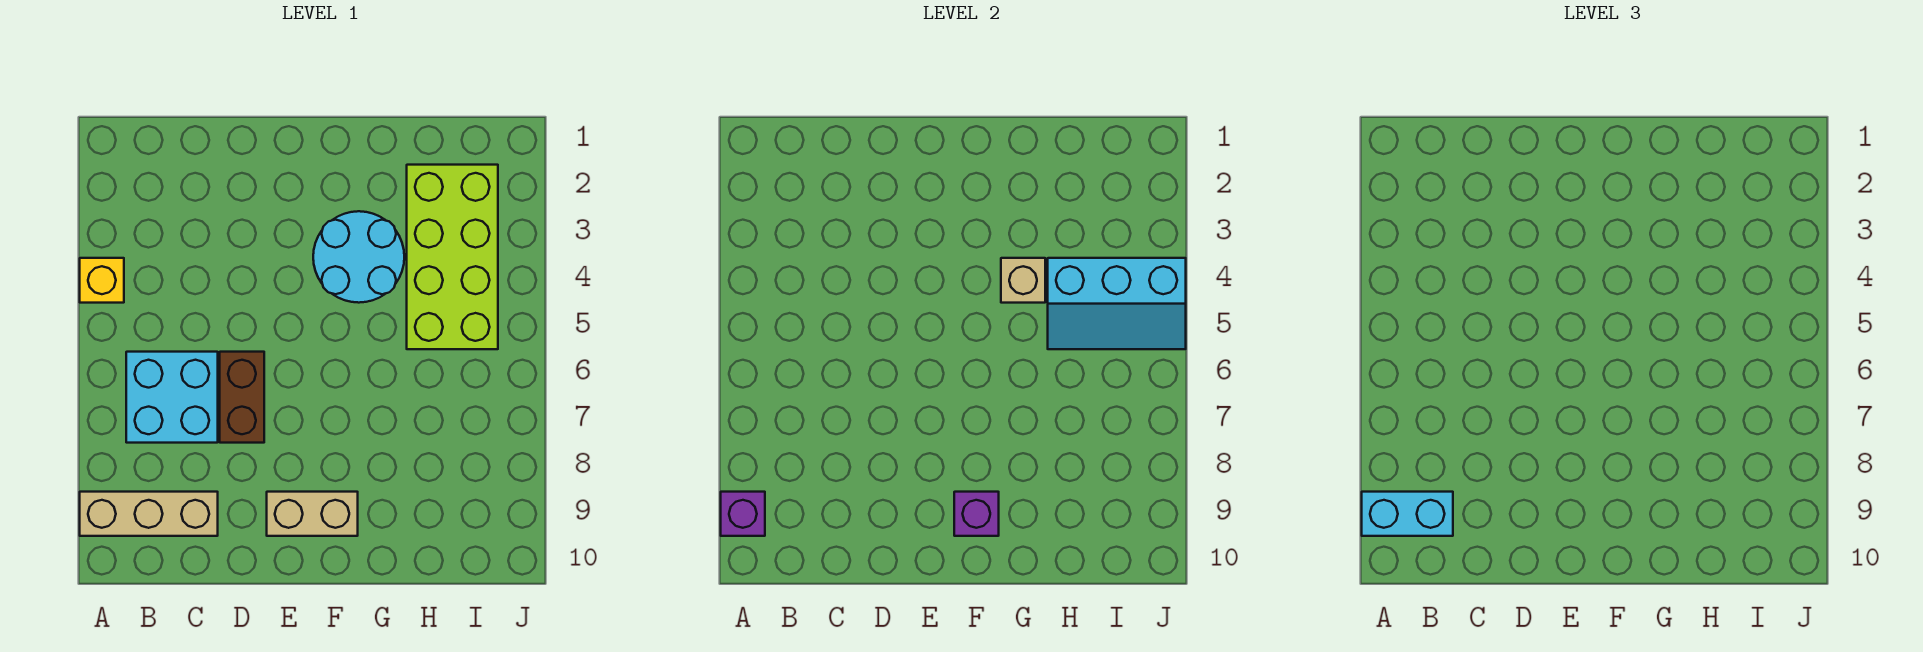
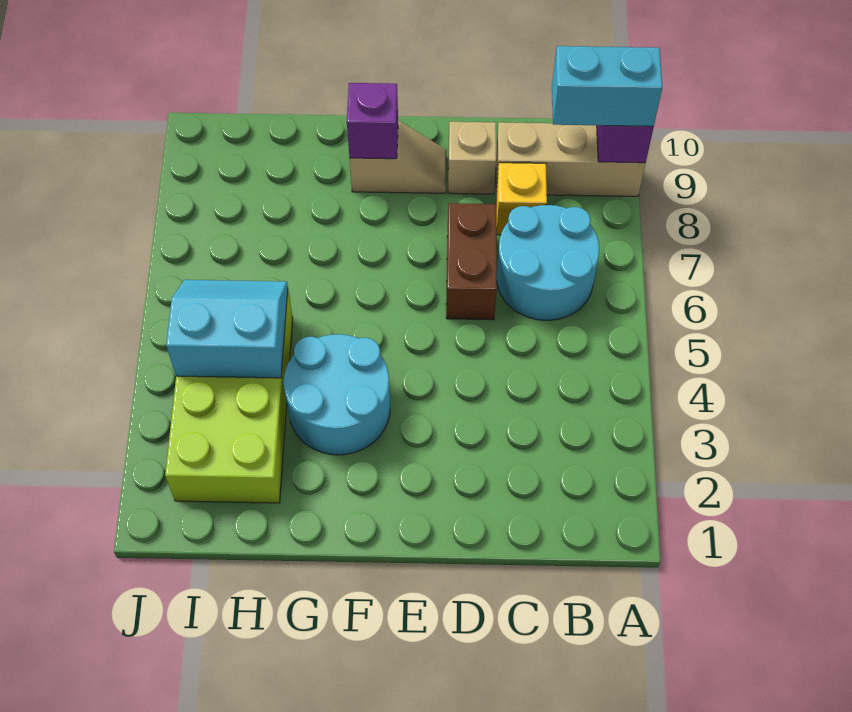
yellow brick A4 level 1 -> yellow brick C8 level 1
cyan brick B6:C7 level 1 -> cyan round brick B6:C7 level 1
tan brick E9:F9 level 1 -> tan slope E9:F9 level 1 top F
tan brick G4 level 2 -> tan brick D9 level 1
cyan slope H4:J5 level 2 top 4 -> cyan slope H4:I5 level 2 top 4

